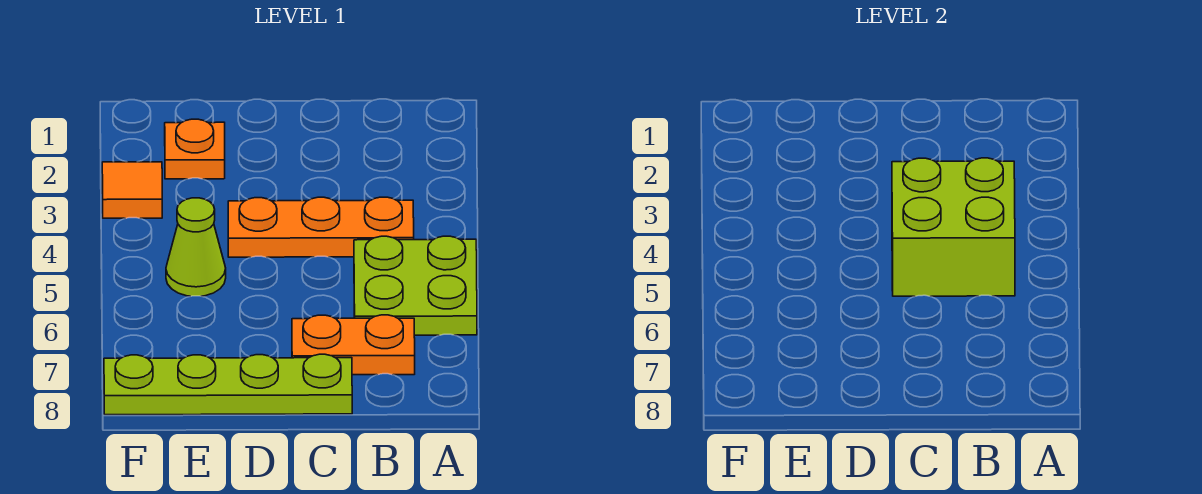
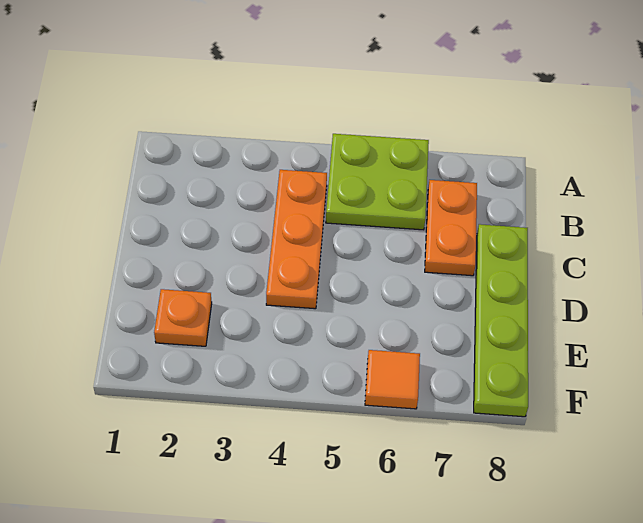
lime brick B4:C5 level 2 -> none
lime cone E5 level 1 -> none
orange tile F3 level 1 -> orange tile F6 level 1

